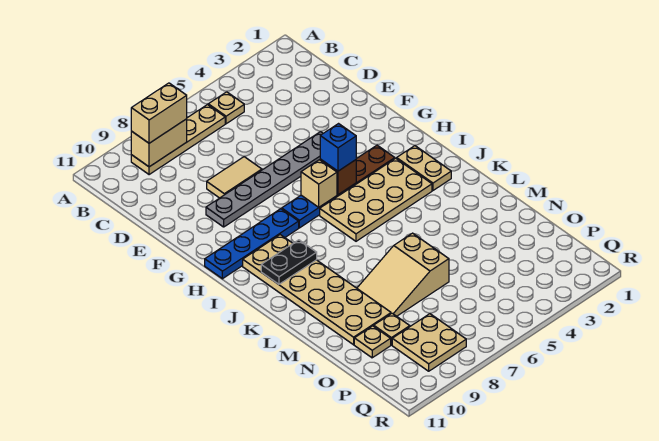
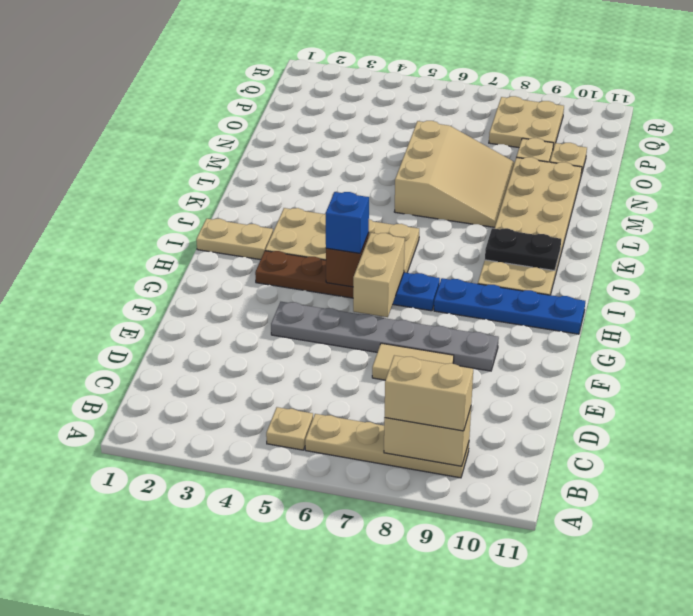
tan brick H6 level 2 -> tan brick G6:H6 level 2
tan plate I2:J2 level 1 -> tan plate I1:I2 level 1
tan slope M6:N8 level 1 top 6 -> tan slope L6:N8 level 1 top 6

